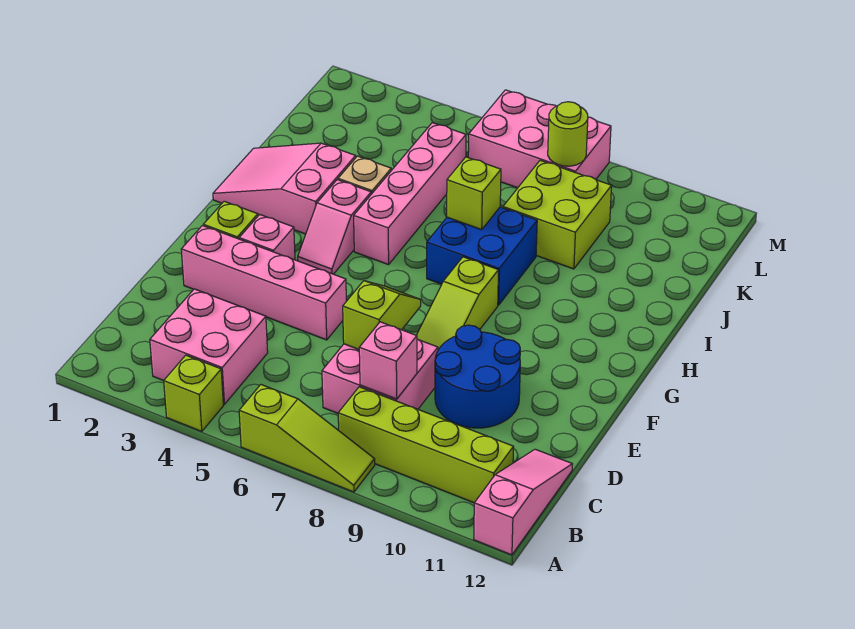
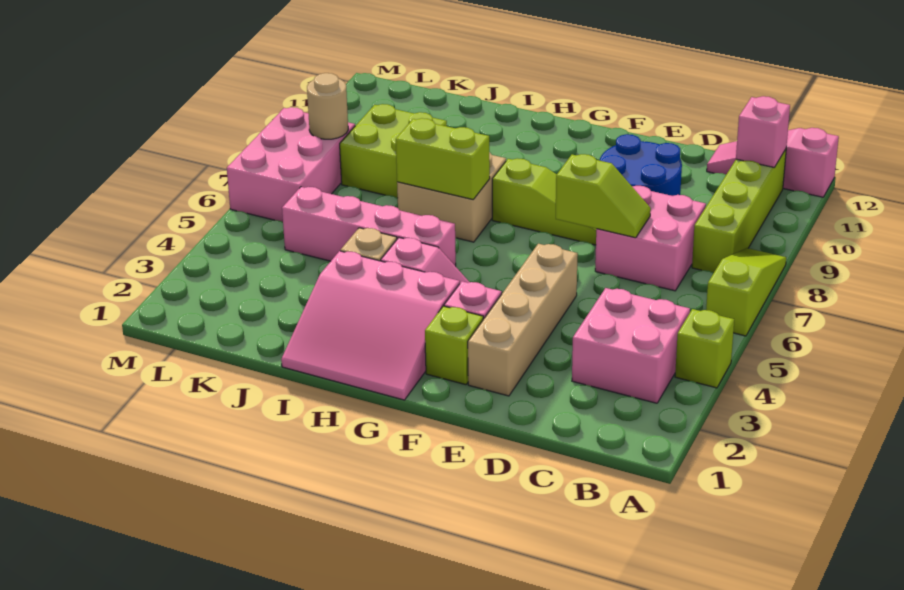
pink brick C8 level 2 -> pink brick B11 level 2
lime slope D7:E7 level 2 top D -> lime slope D7:E7 level 2 top E
pink brick E2:E5 level 1 -> tan brick E2:E5 level 1
pink slope H1:I3 level 1 top 3 -> pink slope G1:I3 level 1 top 3
blue brick H7:I8 level 1 -> tan brick H7:I8 level 1
lime brick I7 level 2 -> lime brick H7:I7 level 2
lime round brick L8 level 2 -> tan round brick L8 level 2

